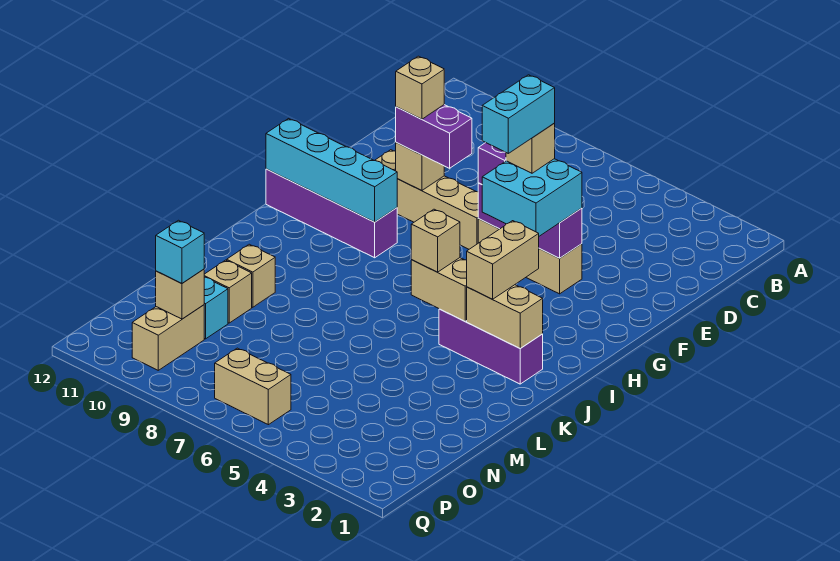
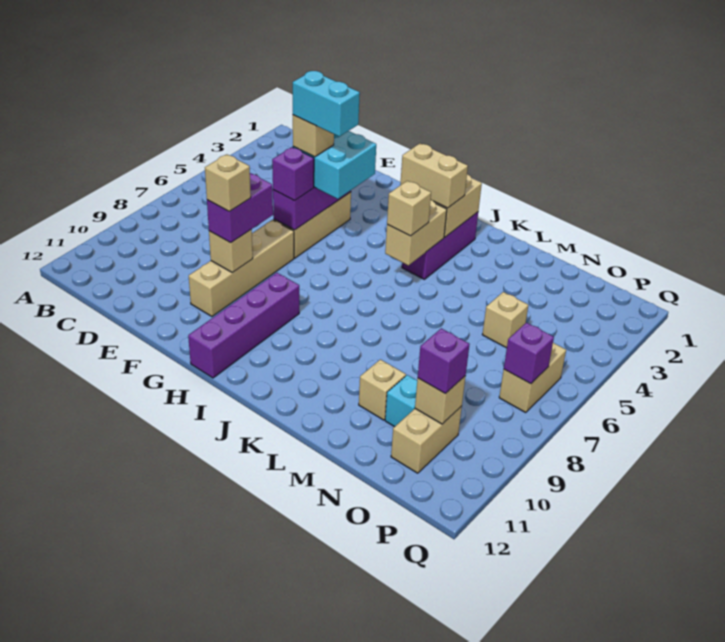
cyan brick H9:H12 level 2 -> none
tan brick L10 level 1 -> tan brick N5 level 1
tan brick O10:P10 level 1 -> tan brick O10:O11 level 1
cyan brick O10 level 3 -> purple brick O10 level 3
none -> purple brick P7 level 2

